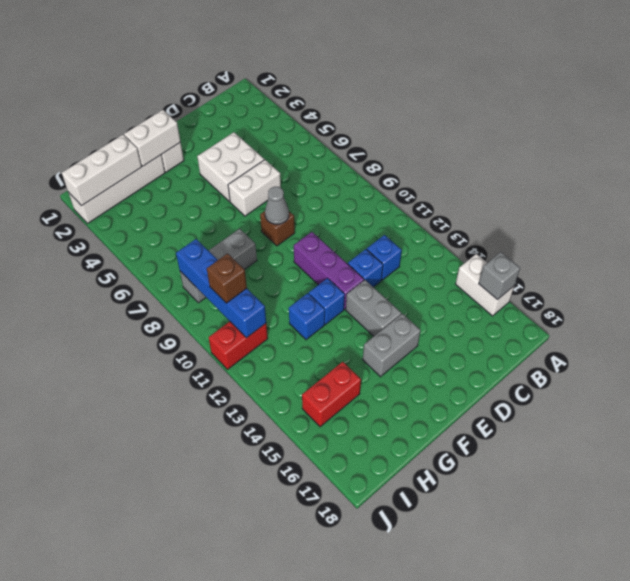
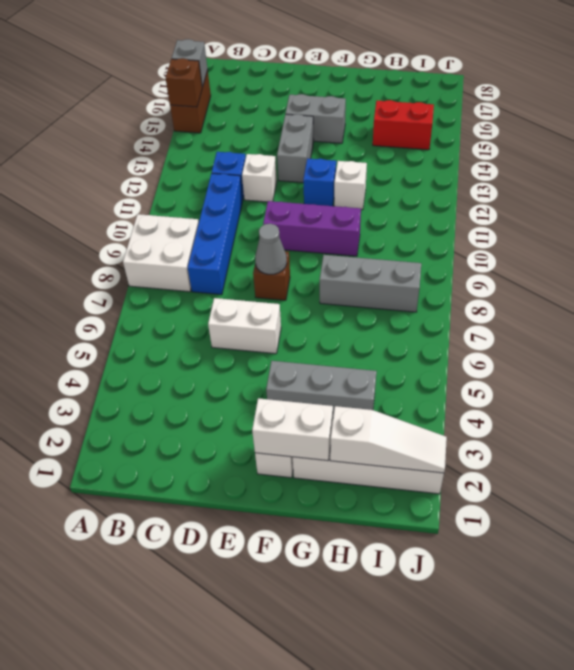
white brick A15:A16 level 1 -> brown brick A15:A16 level 1
white brick D4:E5 level 1 -> white brick A8:B9 level 1
blue brick D12 level 1 -> white brick D12 level 1
purple brick E10:E12 level 1 -> purple brick E10:G10 level 1
none -> grey brick F4:H4 level 1
blue brick G12 level 1 -> white brick G12 level 1
white brick H2:J2 level 2 -> white slope H2:J2 level 2 top H
blue brick I8:I11 level 2 -> blue brick C8:C11 level 1
brown brick I10 level 3 -> brown brick A15 level 2
red brick I11:J11 level 1 -> none

